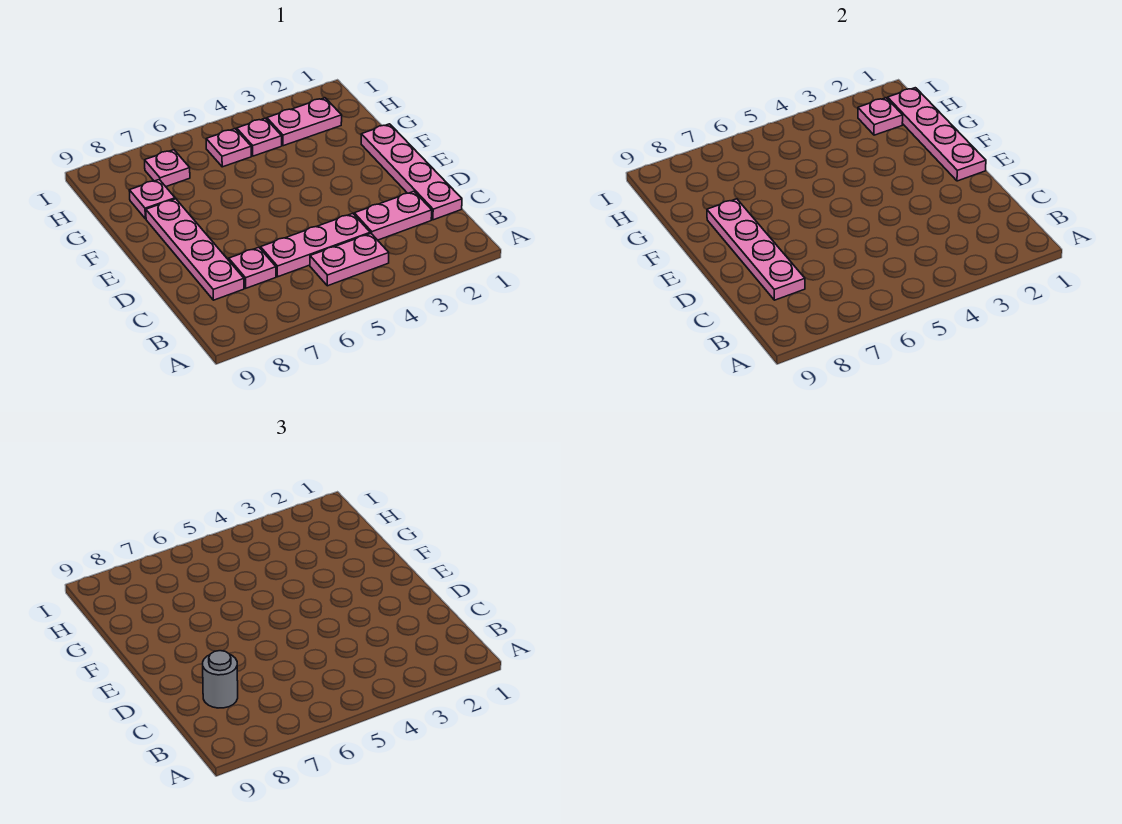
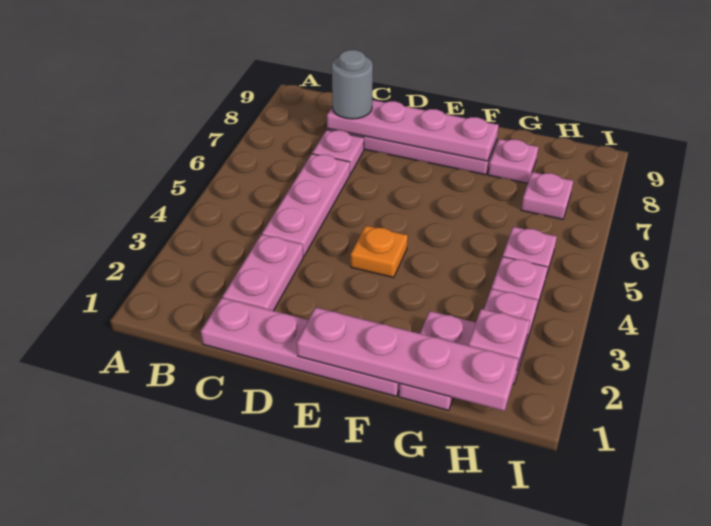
pink plate B4:B5 level 1 -> pink plate G1:G2 level 1
none -> orange plate E4 level 1

